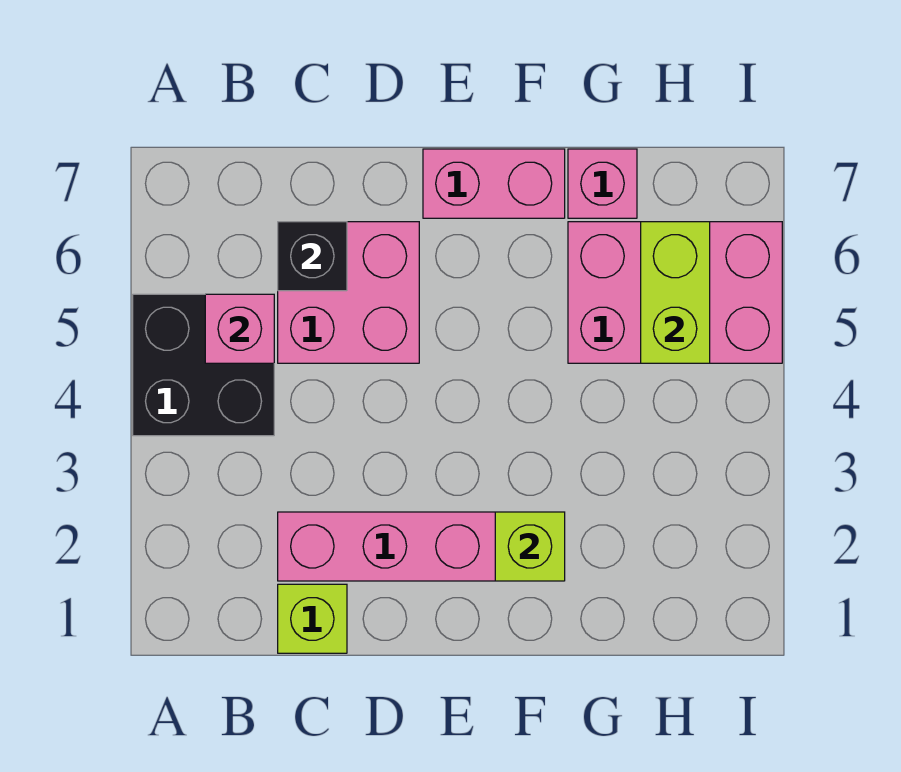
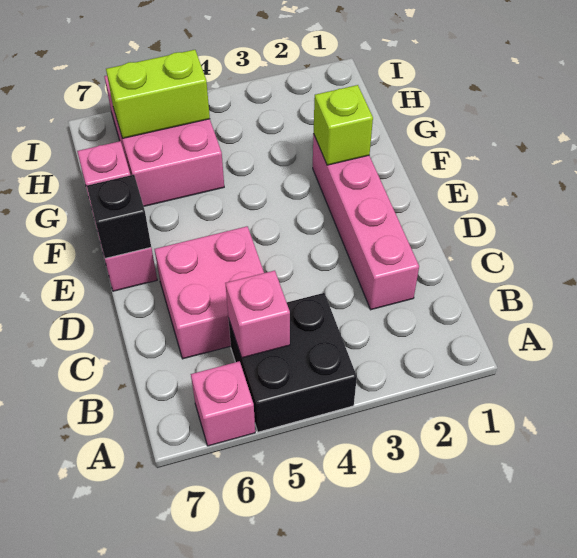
none -> pink brick A6 level 1
lime brick C1 level 1 -> none
black brick C6 level 2 -> black brick E7 level 2

